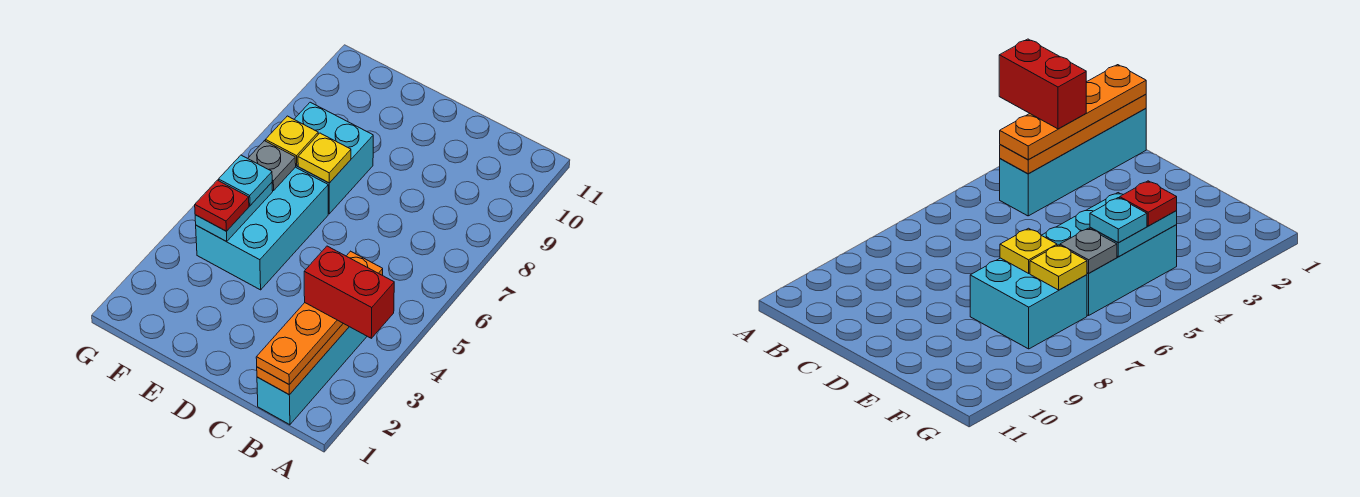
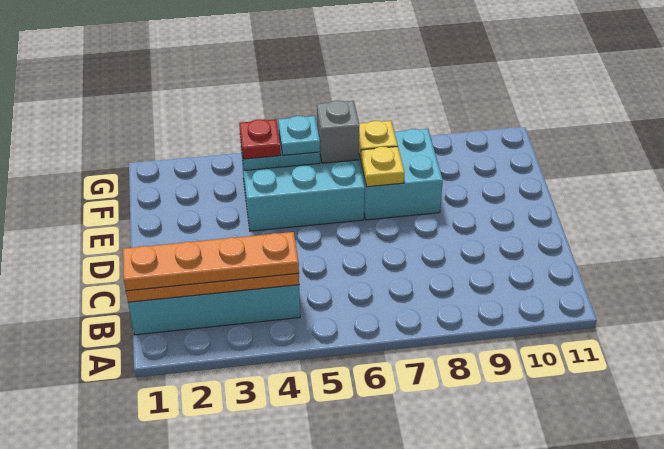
red brick A3:B3 level 4 -> none
grey plate F6 level 2 -> grey brick F6 level 2

